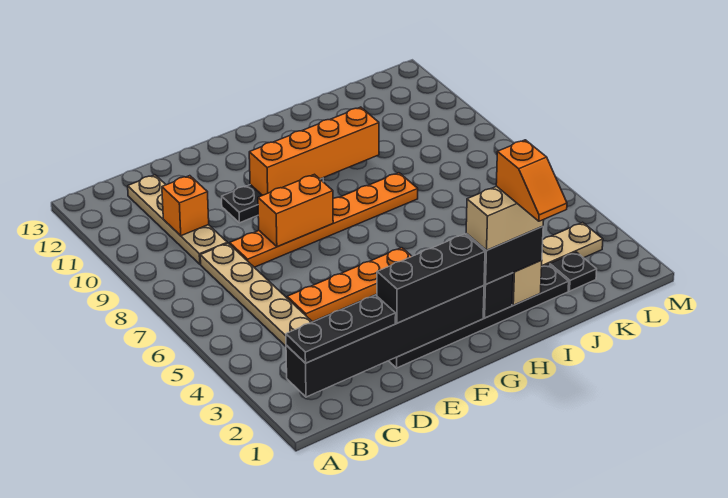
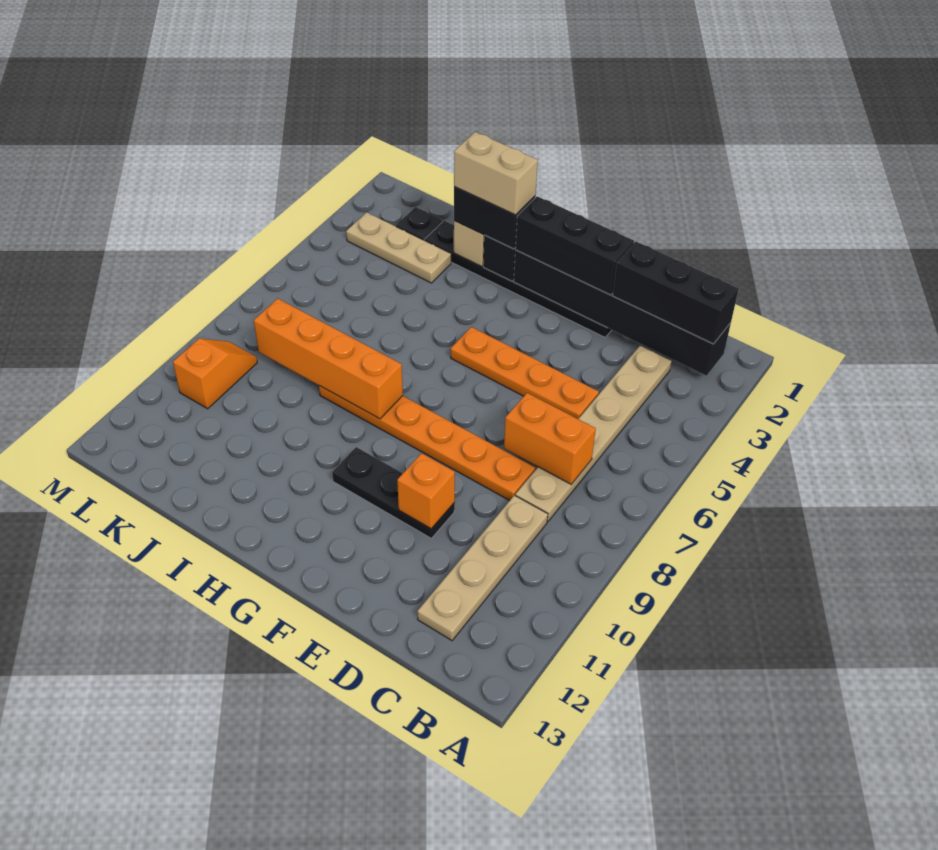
black plate B2:D2 level 3 -> black brick B2:D2 level 3
orange brick C10 level 2 -> orange brick E10 level 2
orange brick E8:F8 level 2 -> orange brick C7:D7 level 2
orange brick F10:I10 level 2 -> orange brick H8:K8 level 2
orange slope I1:I2 level 5 top 2 -> orange slope L9:L10 level 1 top 10

